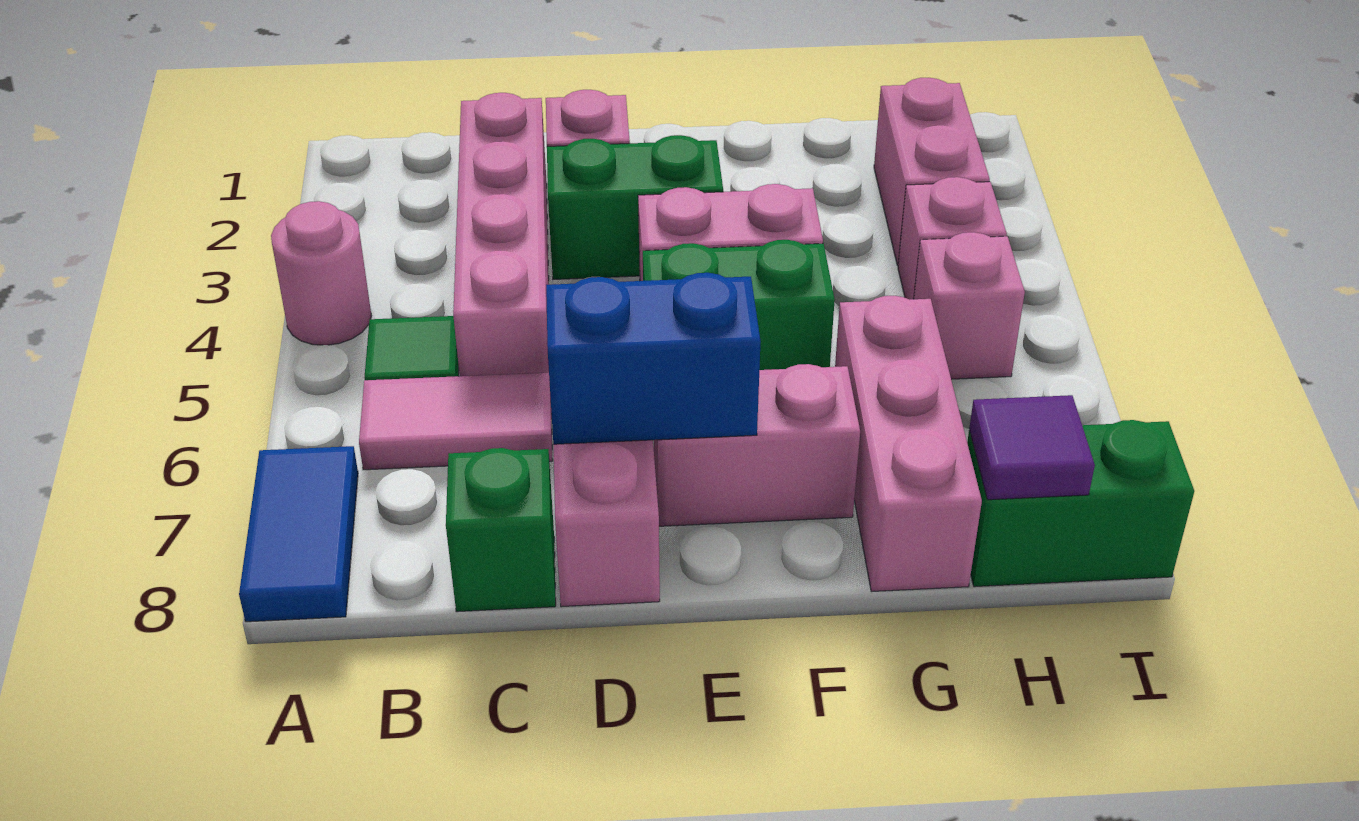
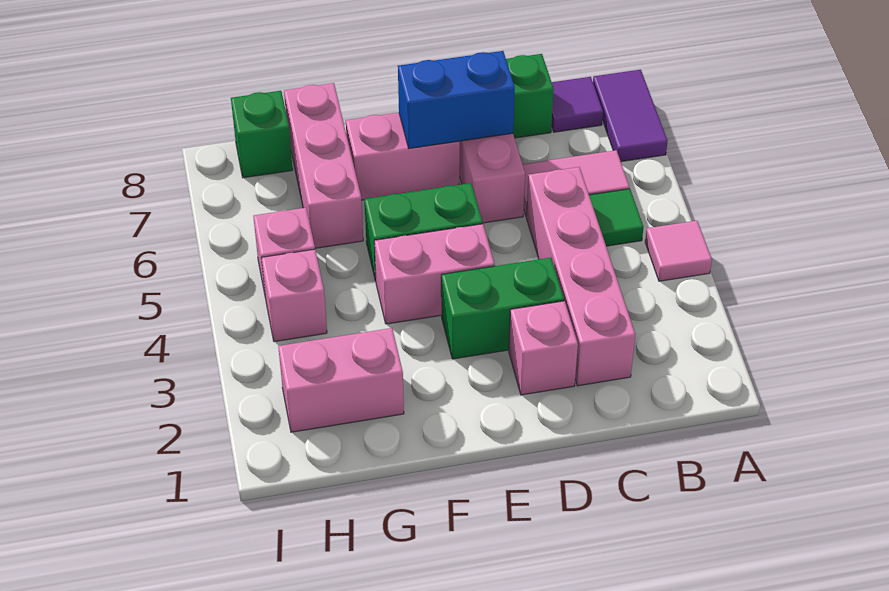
pink round brick A4 level 1 -> pink tile A4 level 1
blue tile A7:A8 level 1 -> purple tile A7:A8 level 1
pink brick H2:H3 level 1 -> pink brick G2:H2 level 1
green brick H8:I8 level 1 -> green brick H8 level 1
purple tile H8 level 2 -> purple tile B8 level 1

